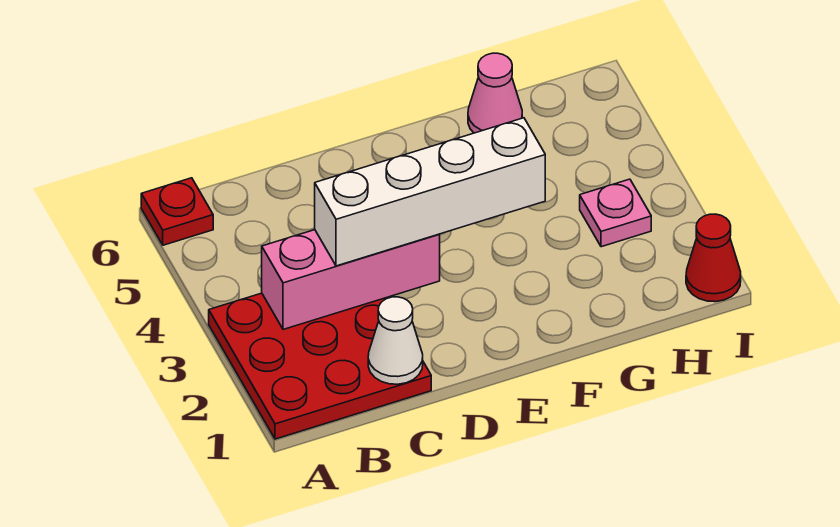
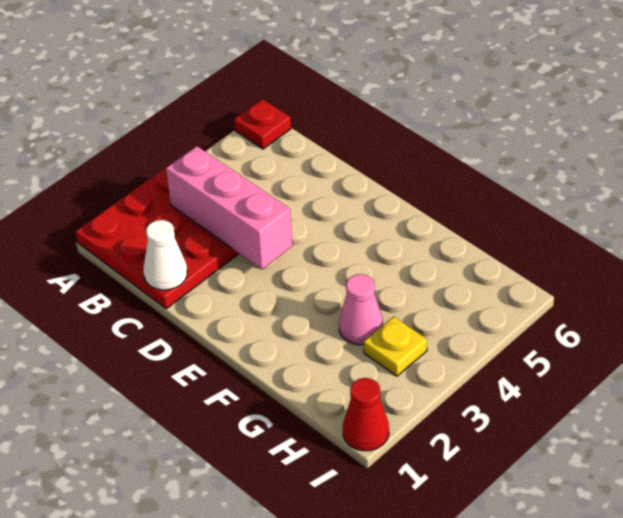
white brick C3:F3 level 3 -> none
pink cone G6 level 1 -> pink cone G3 level 1
pink plate H3 level 1 -> yellow plate H3 level 1

